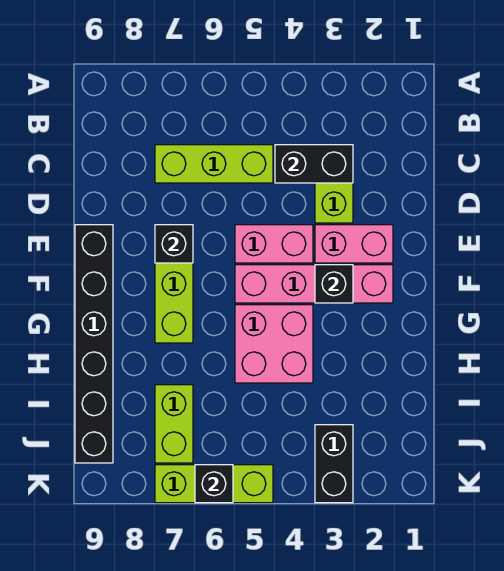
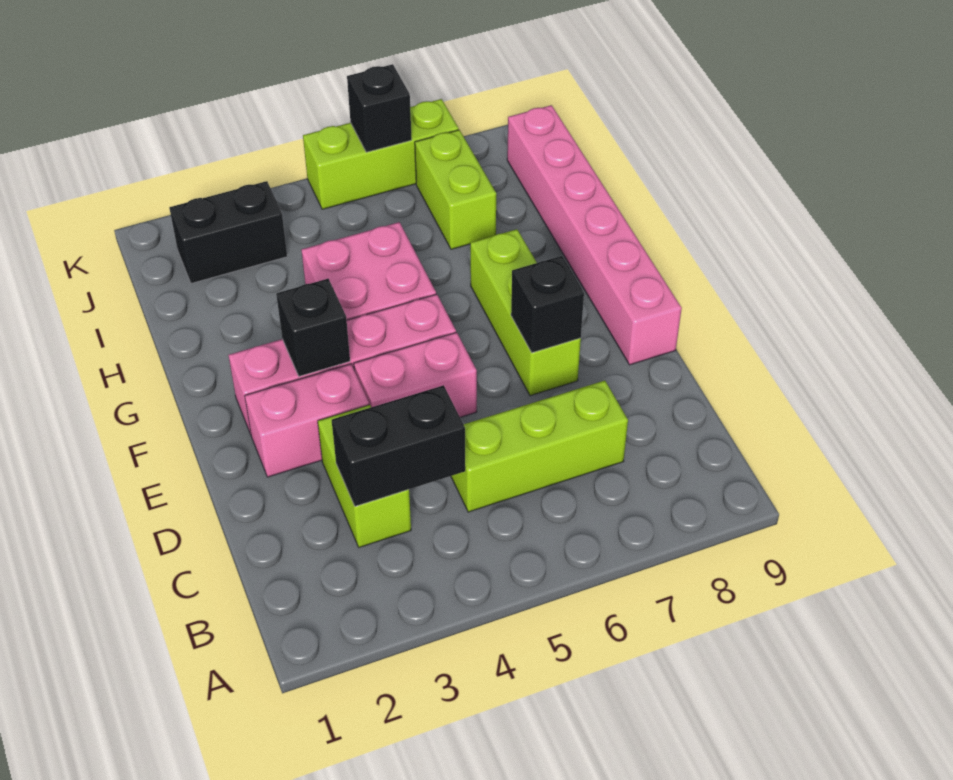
black brick E9:J9 level 1 -> pink brick E9:J9 level 1
black brick J3:K3 level 1 -> black brick J2:J3 level 1

